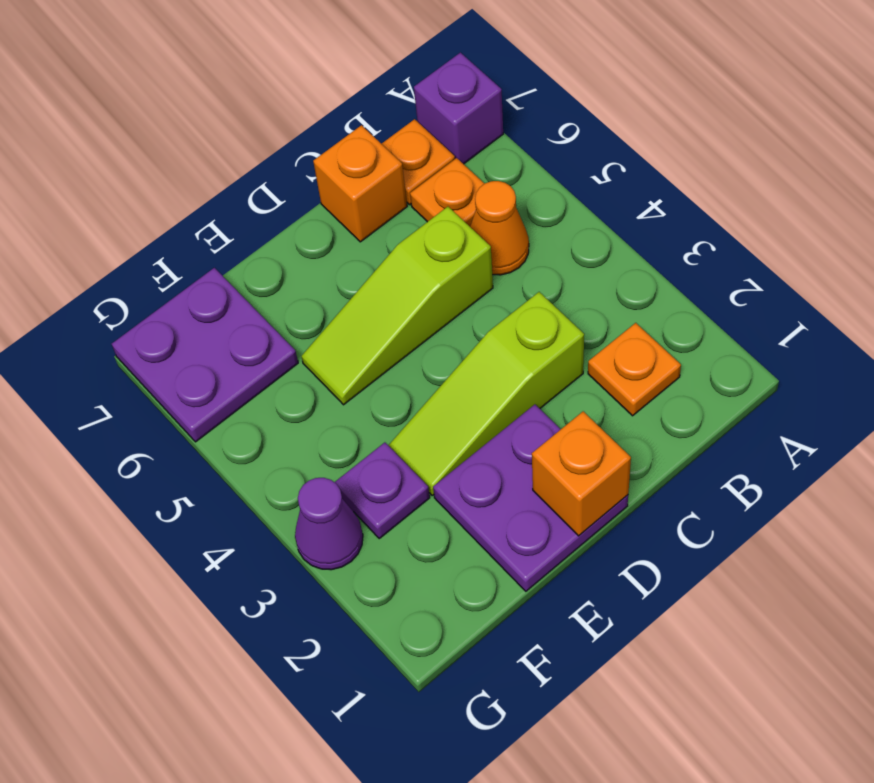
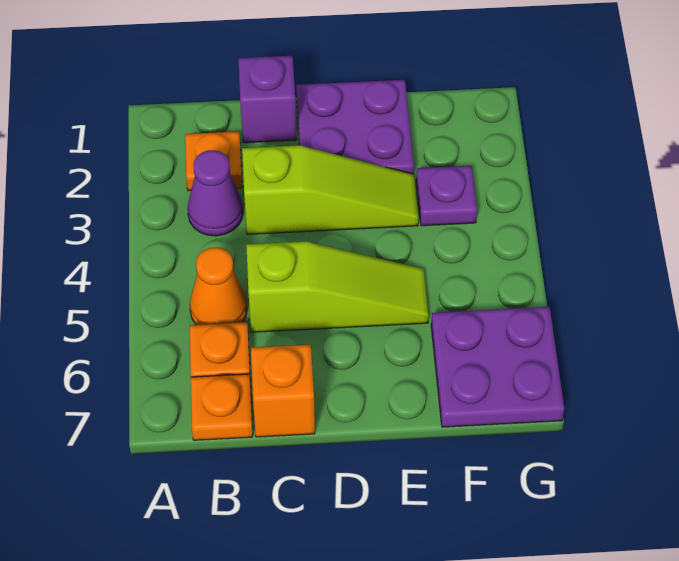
purple brick A7 level 1 -> purple brick C1 level 1
orange brick D1 level 2 -> none
purple cone G3 level 1 -> purple cone B3 level 1

